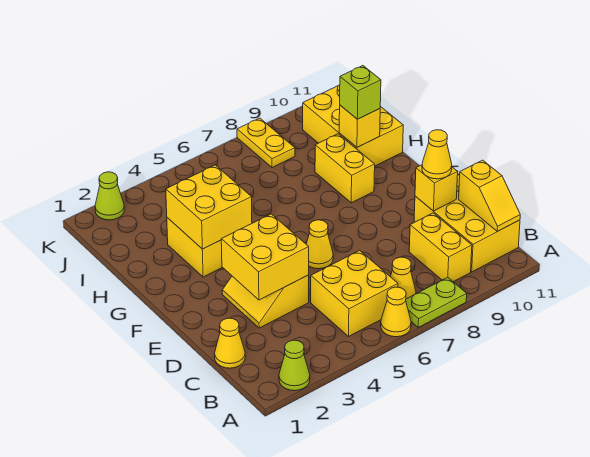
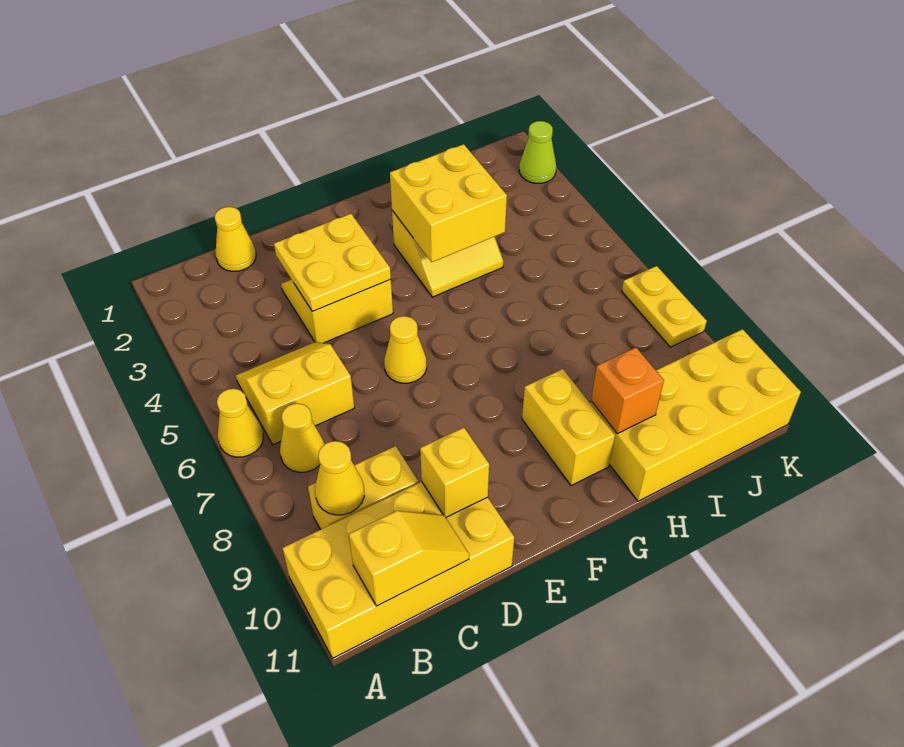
lime cone A2 level 1 -> none
lime plate A7:A8 level 1 -> none
yellow brick B5:C6 level 1 -> yellow slope B5:C6 level 1 top 6
yellow brick B10:D11 level 1 -> yellow brick A10:D11 level 1
yellow slope B11:C11 level 2 top C -> yellow slope B11:C11 level 2 top B
yellow brick D3:E4 level 2 -> yellow plate D3:E4 level 2
yellow cone D10 level 3 -> yellow cone B9 level 2
yellow brick G9:H9 level 1 -> yellow brick G9:G10 level 1
yellow brick H10:J11 level 1 -> yellow brick H10:K11 level 1
yellow brick H10 level 2 -> orange brick H10 level 2
lime brick H10 level 3 -> none
yellow plate J8:K8 level 1 -> yellow plate K7:K8 level 1

